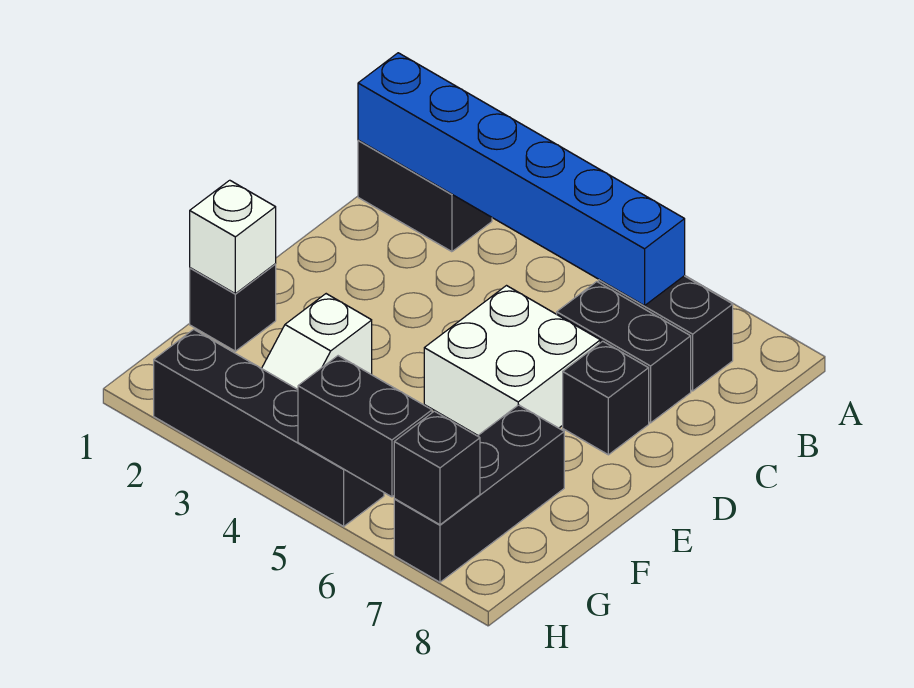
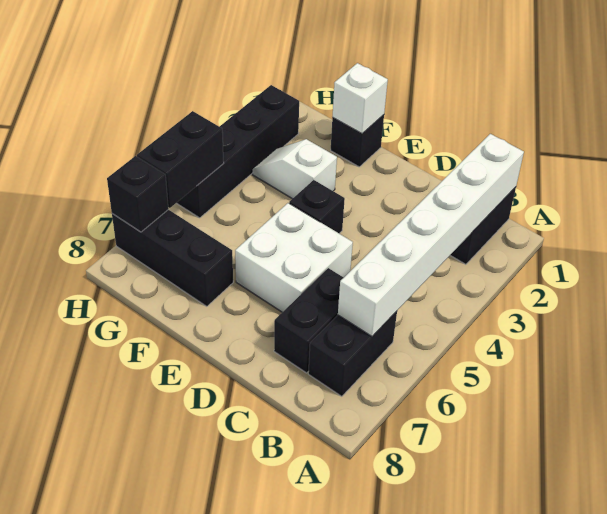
blue brick B1:B6 level 2 -> white brick B1:B6 level 2
black brick D7 level 1 -> black brick E4 level 1

